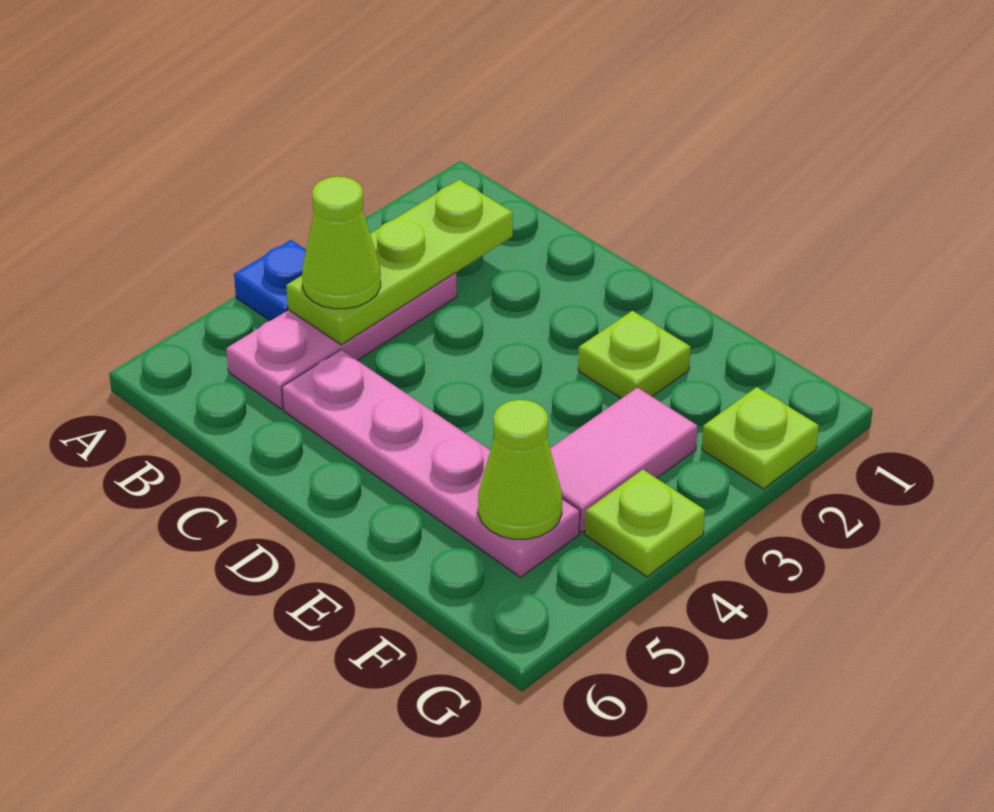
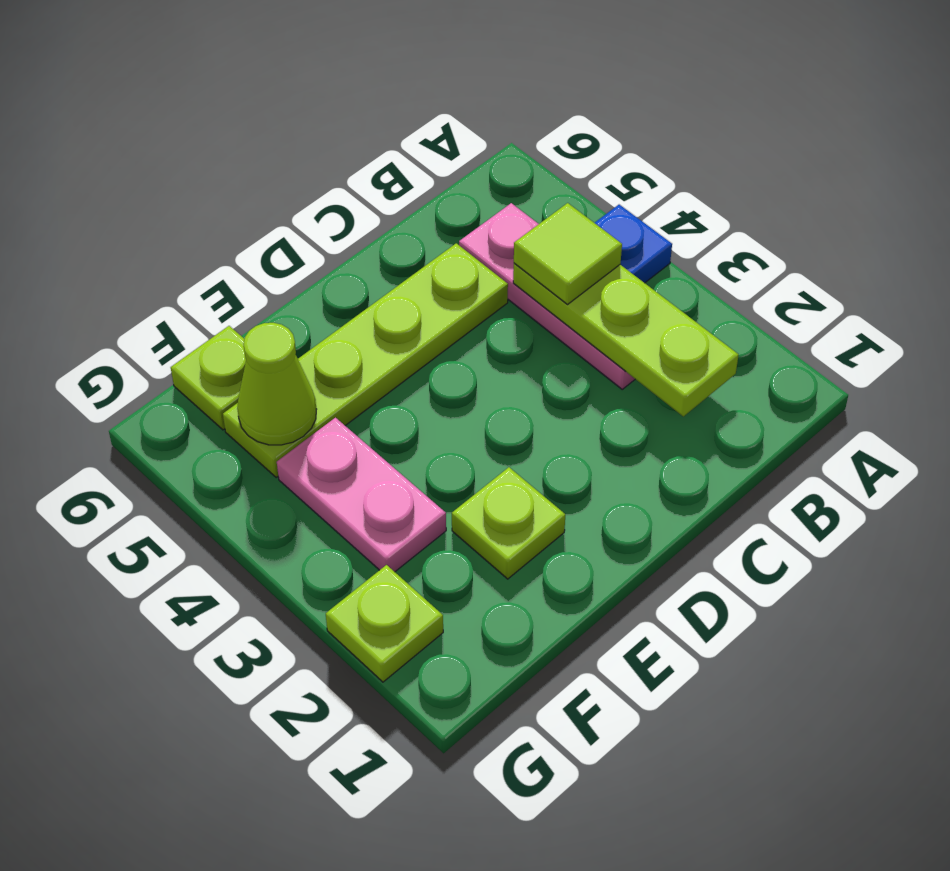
lime cone B4 level 3 -> lime tile B4 level 3
pink plate C5:F5 level 1 -> lime plate C5:F5 level 1
pink tile F3:F4 level 1 -> pink plate F3:F4 level 1
lime plate G4 level 1 -> lime plate F6 level 1

